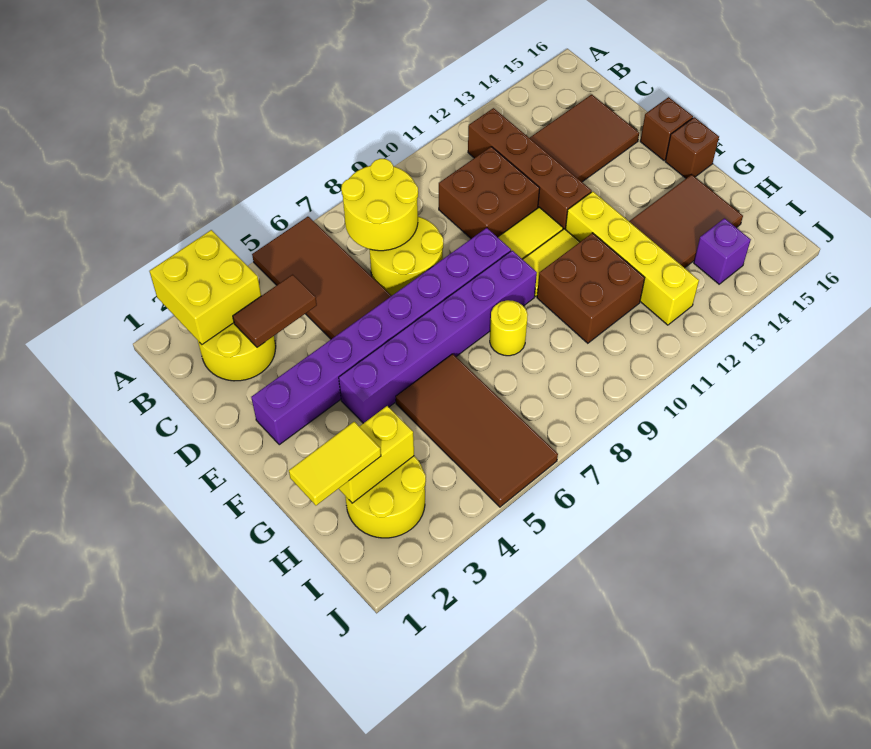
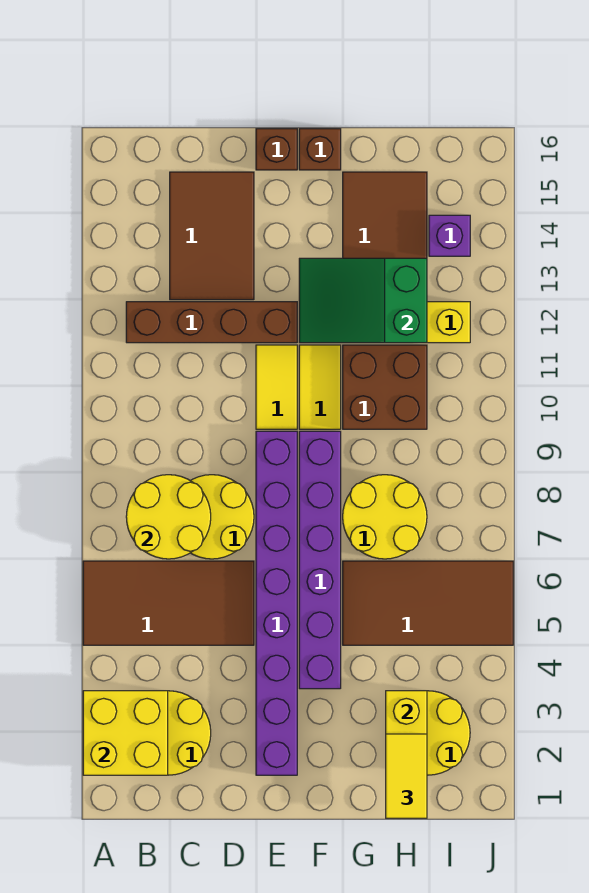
brown tile C3:C4 level 2 -> none
brown brick C10:D11 level 1 -> none
none -> green slope F12:H13 level 2 top H
yellow round brick G8 level 1 -> yellow round brick G7:H8 level 1

